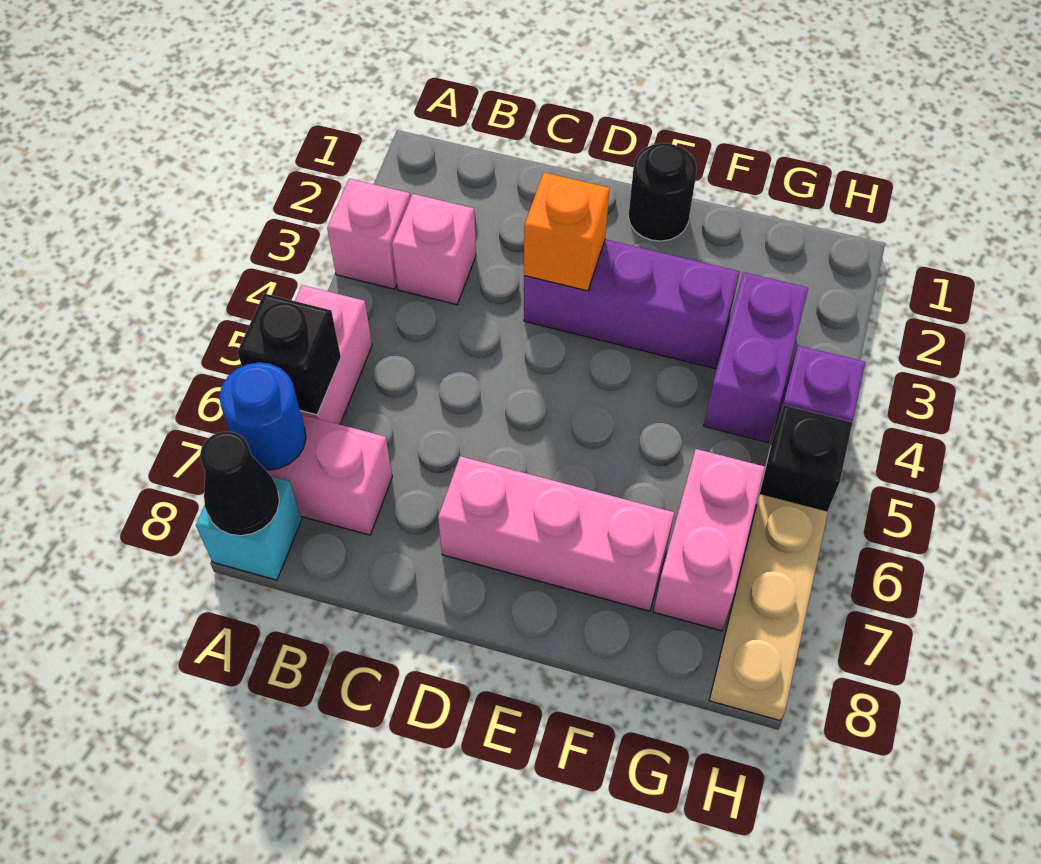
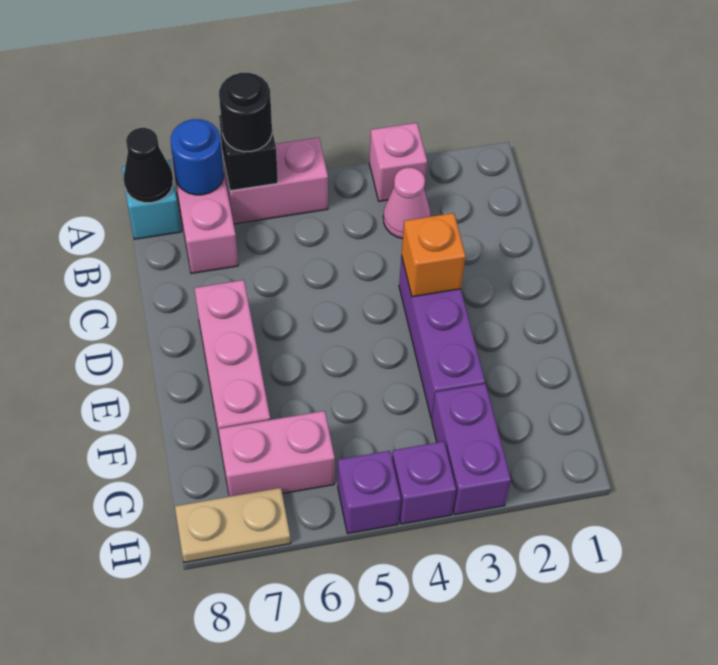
pink brick B3 level 1 -> pink cone B3 level 1
black round brick E1 level 1 -> black round brick A6 level 3
purple brick G3:G4 level 1 -> purple brick G3:H3 level 1
black brick H5 level 1 -> purple brick H5 level 1
tan plate H6:H8 level 1 -> tan plate H7:H8 level 1

